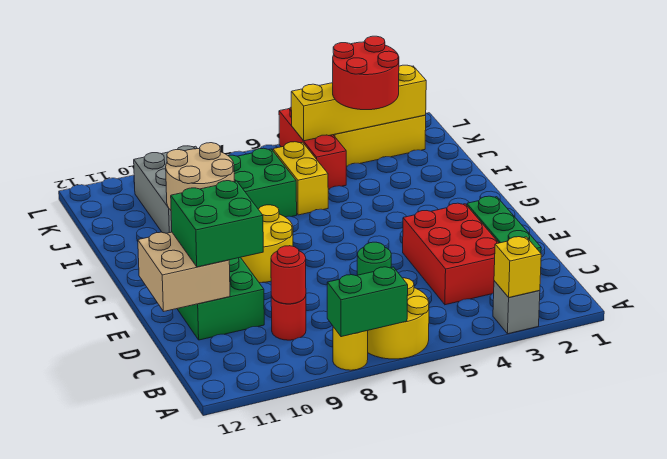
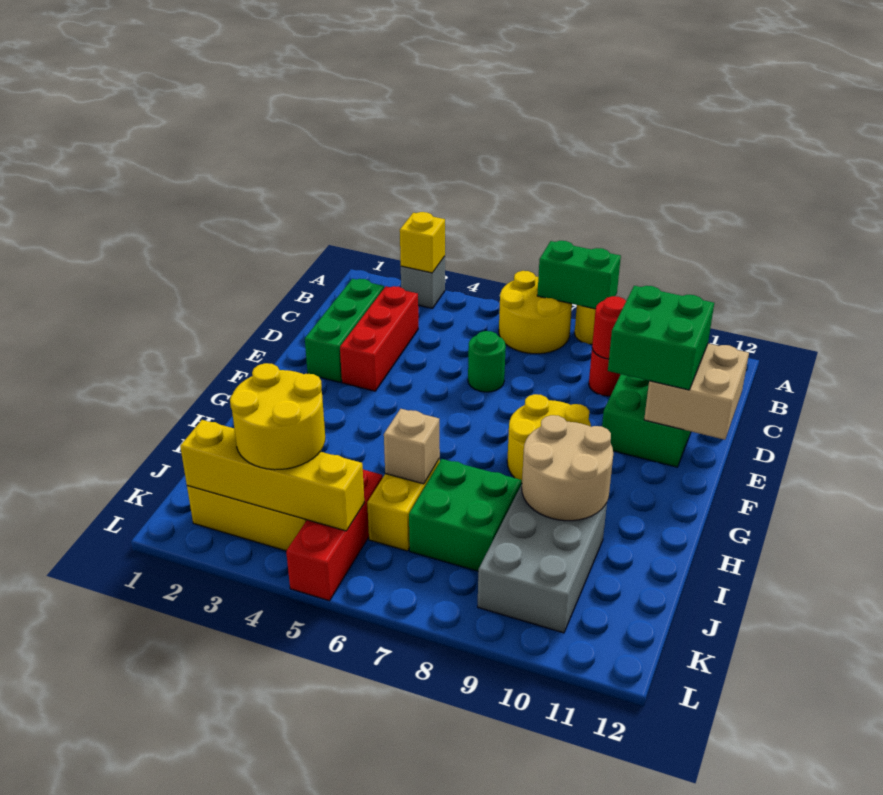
red brick C3:E4 level 1 -> red brick C3:E3 level 1
none -> tan brick I6 level 2
red round brick J3:K4 level 3 -> yellow round brick J3:K4 level 3

